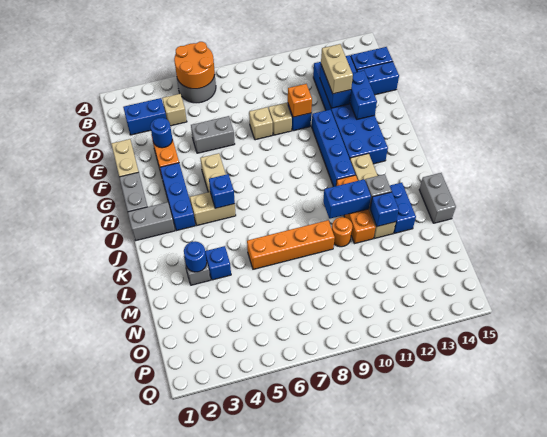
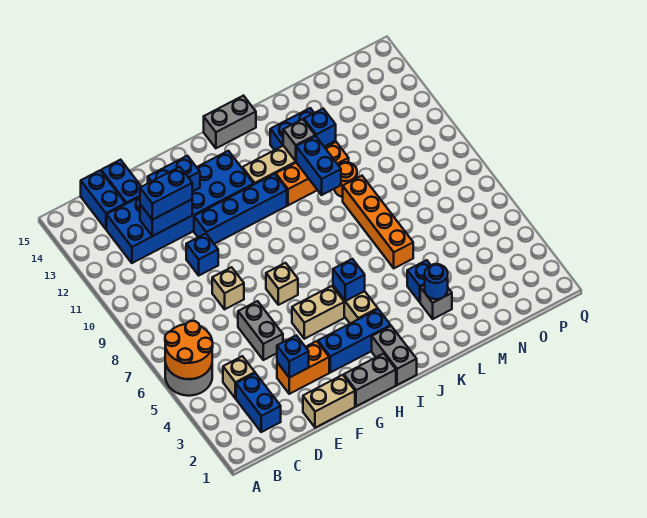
tan brick D12:E12 level 3 -> blue brick D12:E12 level 3
blue round brick E3 level 2 -> blue brick E3 level 2
tan brick E9 level 1 -> tan brick G7 level 1
orange brick E10 level 2 -> none
grey brick K15:L15 level 1 -> grey brick I15:J15 level 1

